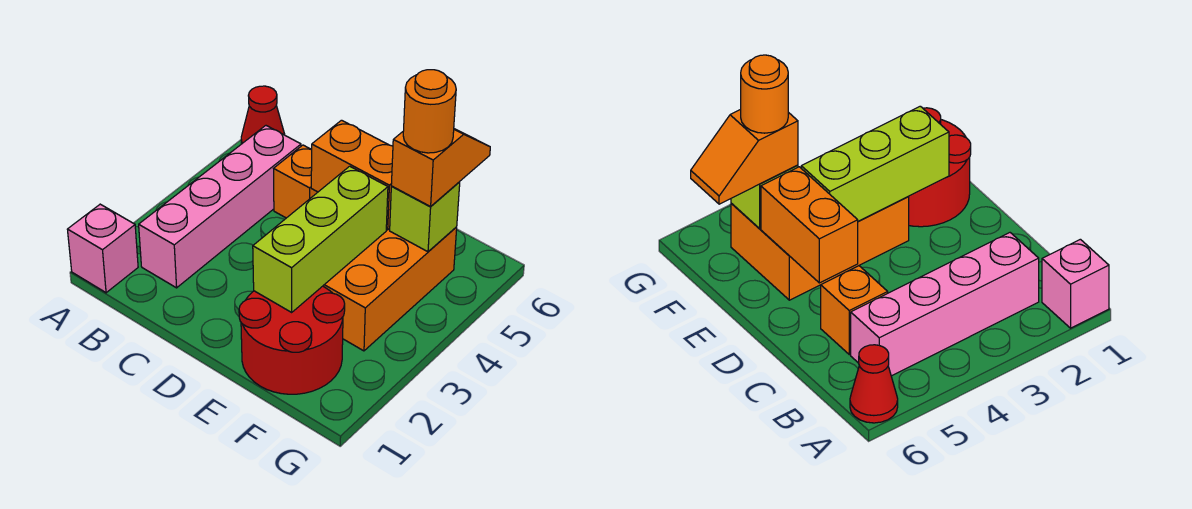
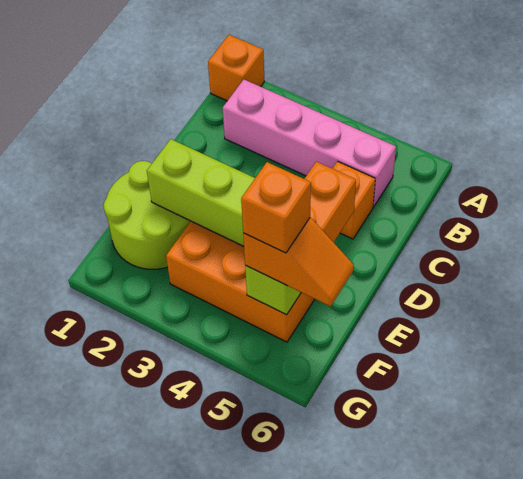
pink brick A1 level 1 -> orange brick A1 level 1
red cone A6 level 1 -> none
red round brick E1:F2 level 1 -> lime round brick E1:F2 level 1
orange round brick F5 level 4 -> orange brick F5 level 4

